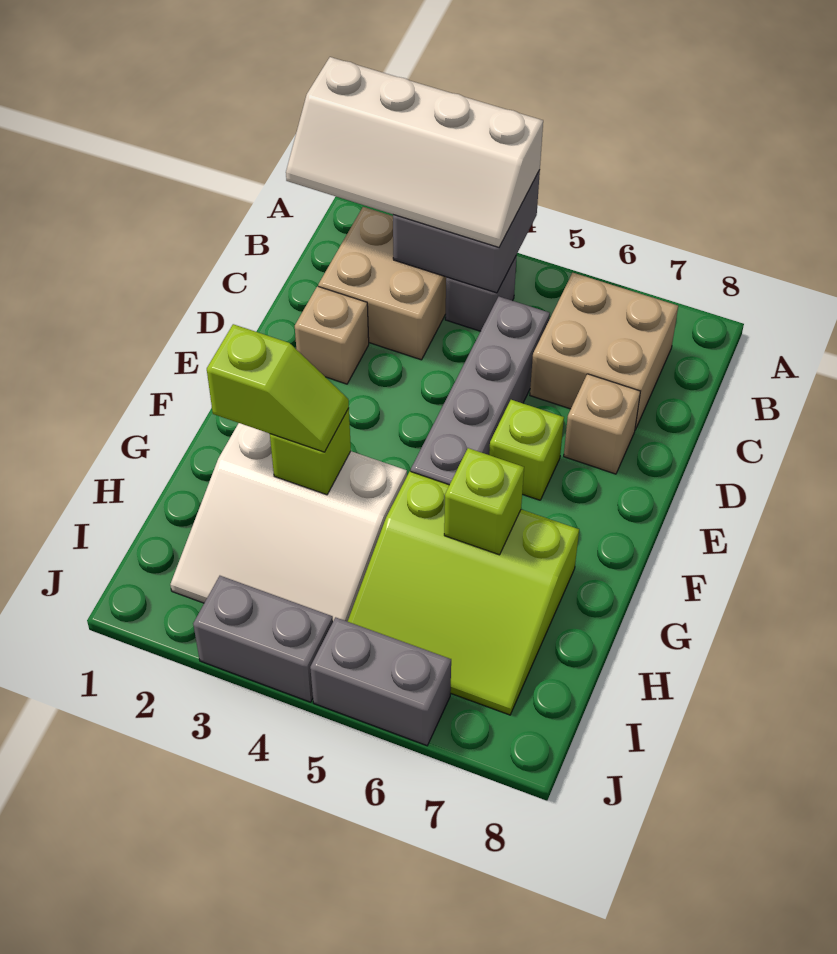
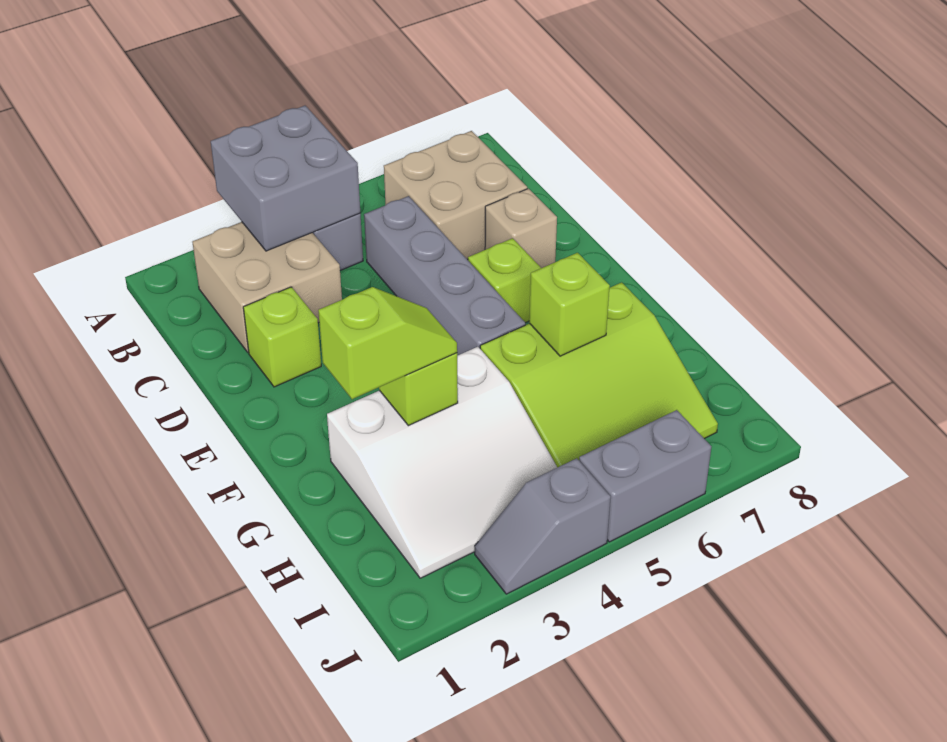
white slope A1:B4 level 3 top A -> none
tan brick D2 level 1 -> lime brick D2 level 1
grey brick J3:J4 level 1 -> grey slope J3:J4 level 1 top 4

